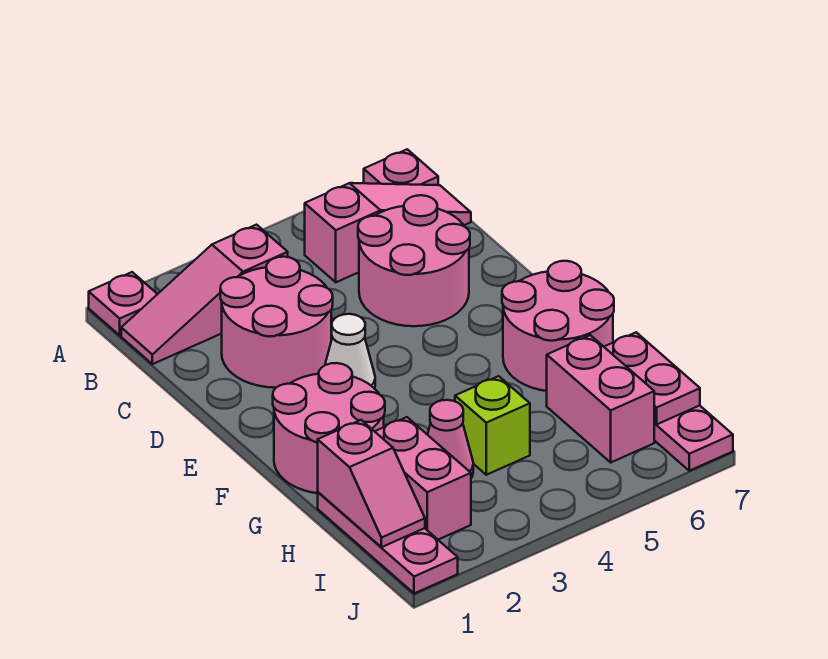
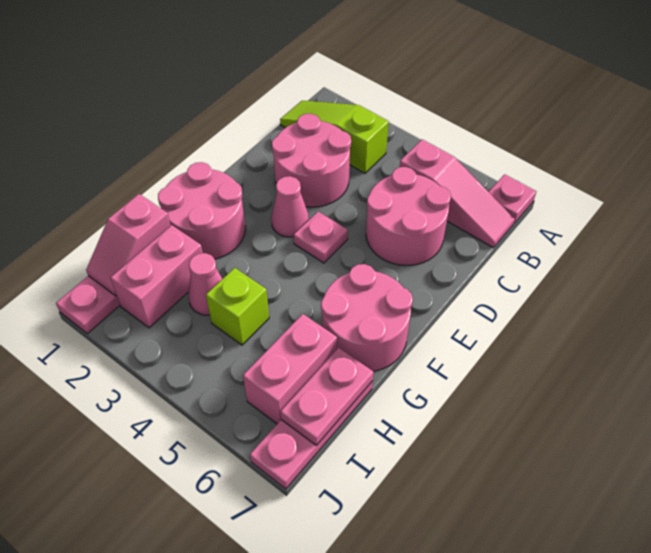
pink plate A1 level 1 -> pink plate E4 level 1
pink slope B1:B3 level 1 top 3 -> lime slope B1:B3 level 1 top 3
white cone E3 level 1 -> pink cone E3 level 1

